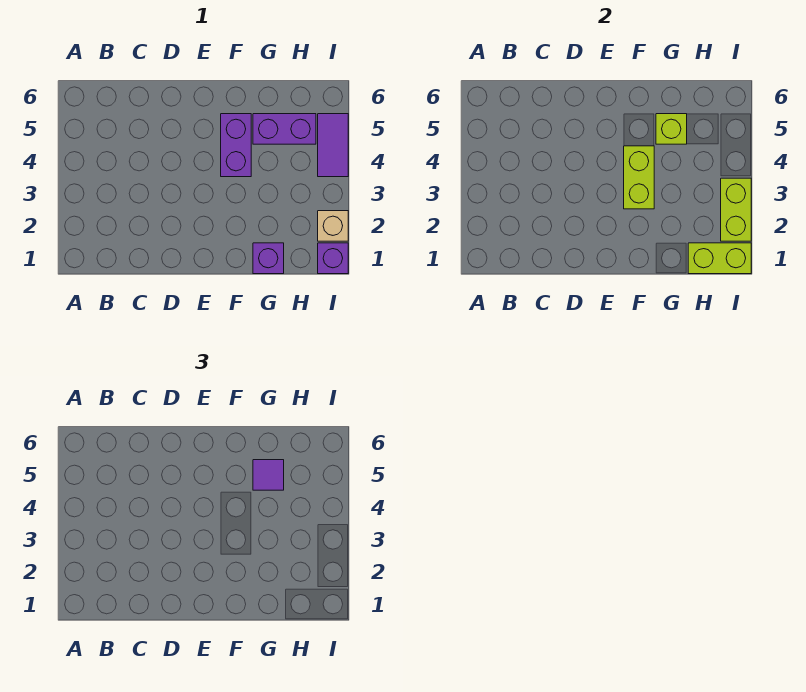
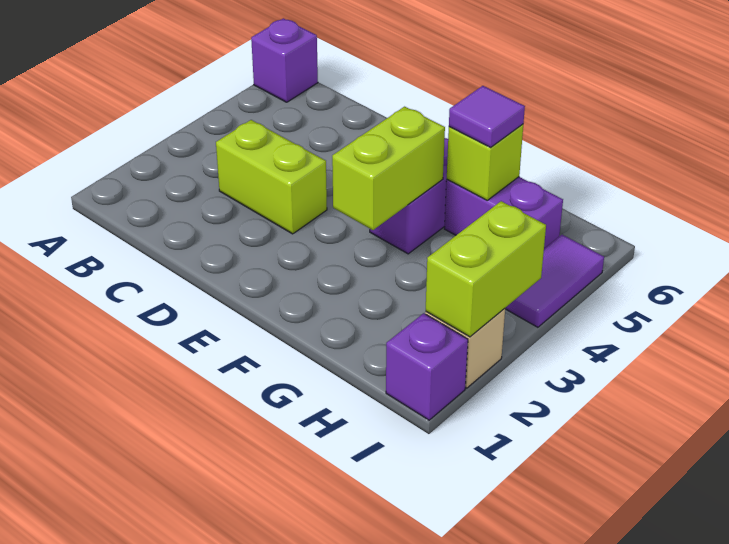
purple brick G1 level 1 -> purple brick A6 level 1
lime brick H1:I1 level 2 -> lime brick C3:D3 level 1

